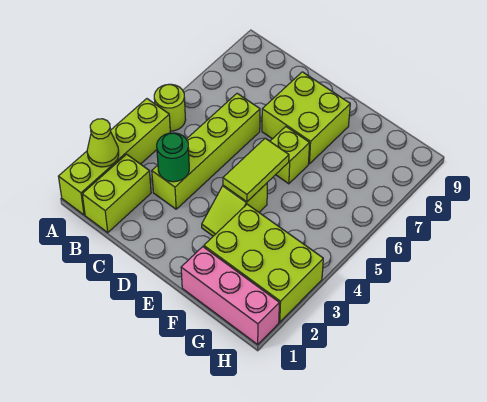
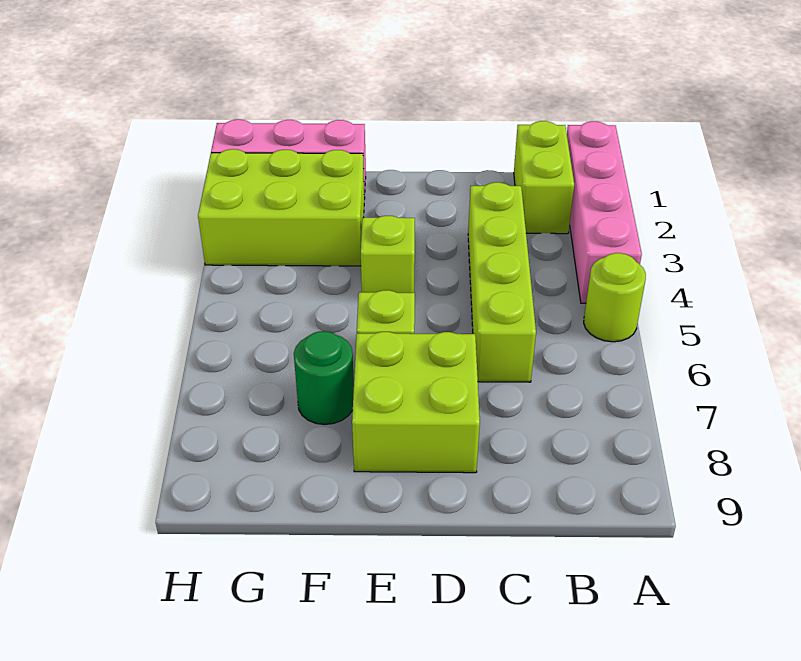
lime brick A1:A4 level 1 -> pink brick A1:A4 level 1
lime cone A2 level 2 -> none
green round brick C3 level 2 -> green round brick F7 level 1
lime tile E4:E5 level 2 -> none

